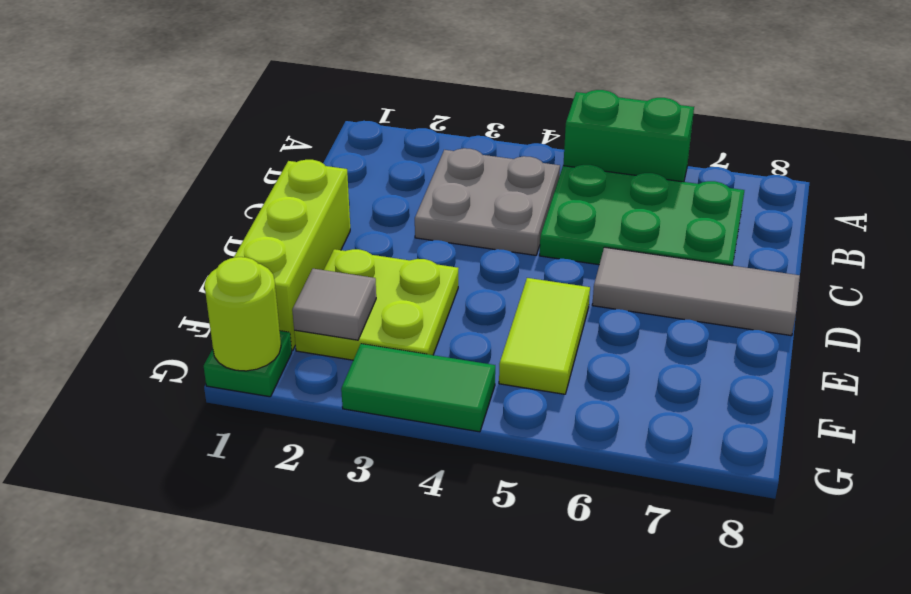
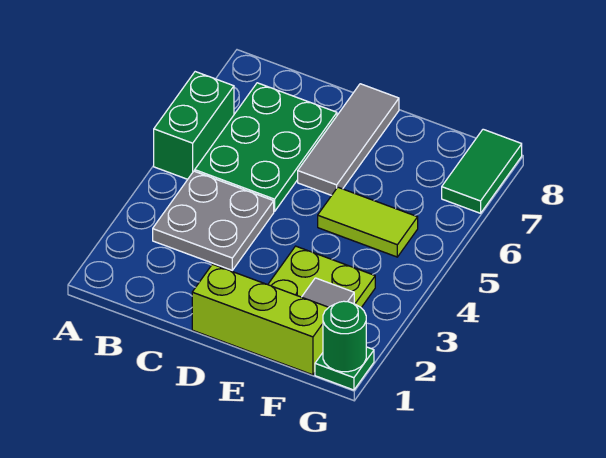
lime round brick G1 level 2 -> green round brick G1 level 2
green tile G3:G4 level 1 -> green tile G7:G8 level 1

